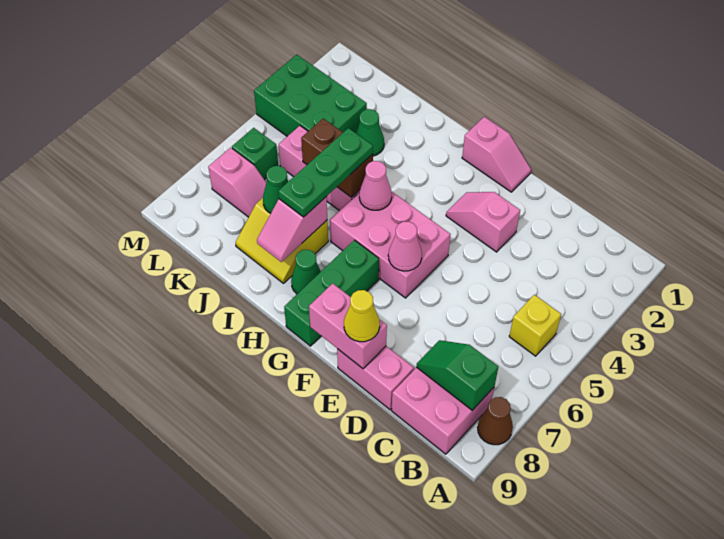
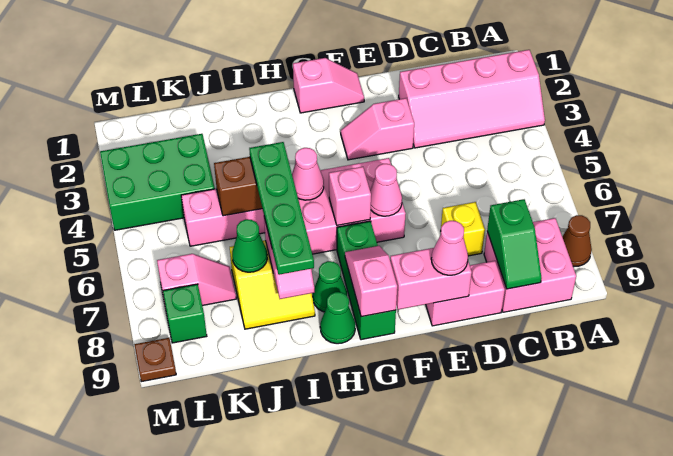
none -> pink slope A2:D3 level 1 top 2
yellow brick B5 level 1 -> yellow brick D7 level 1
green slope B8:C8 level 2 top B -> green slope C8:C9 level 2 top 8
yellow cone E9 level 3 -> pink cone E9 level 3
none -> pink brick G6 level 2
none -> pink slope G8:G9 level 2 top 9
green plate I5:I7 level 3 -> green plate I5:I8 level 3
green cone J3 level 1 -> green cone H9 level 1
green brick L6 level 1 -> green brick L8 level 1
none -> brown plate M9 level 1

